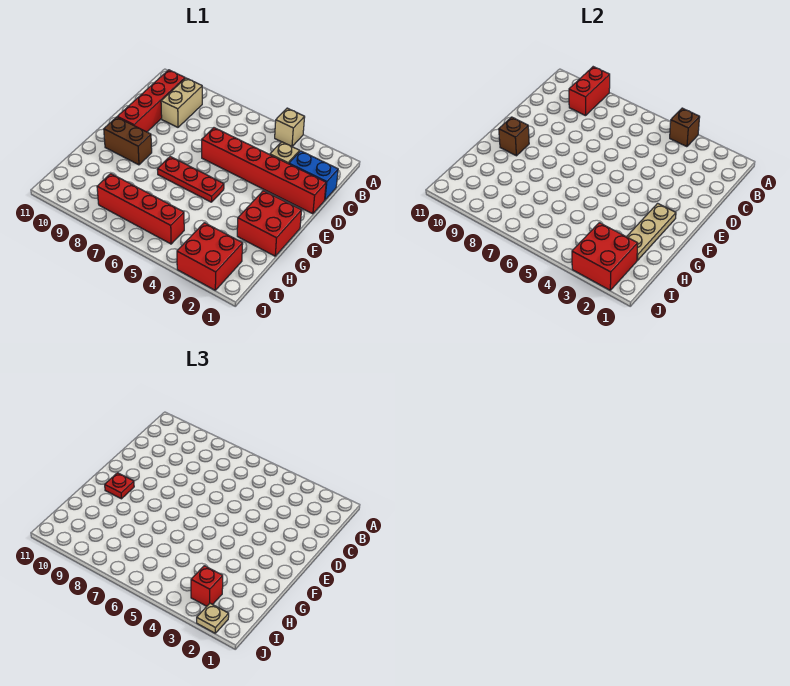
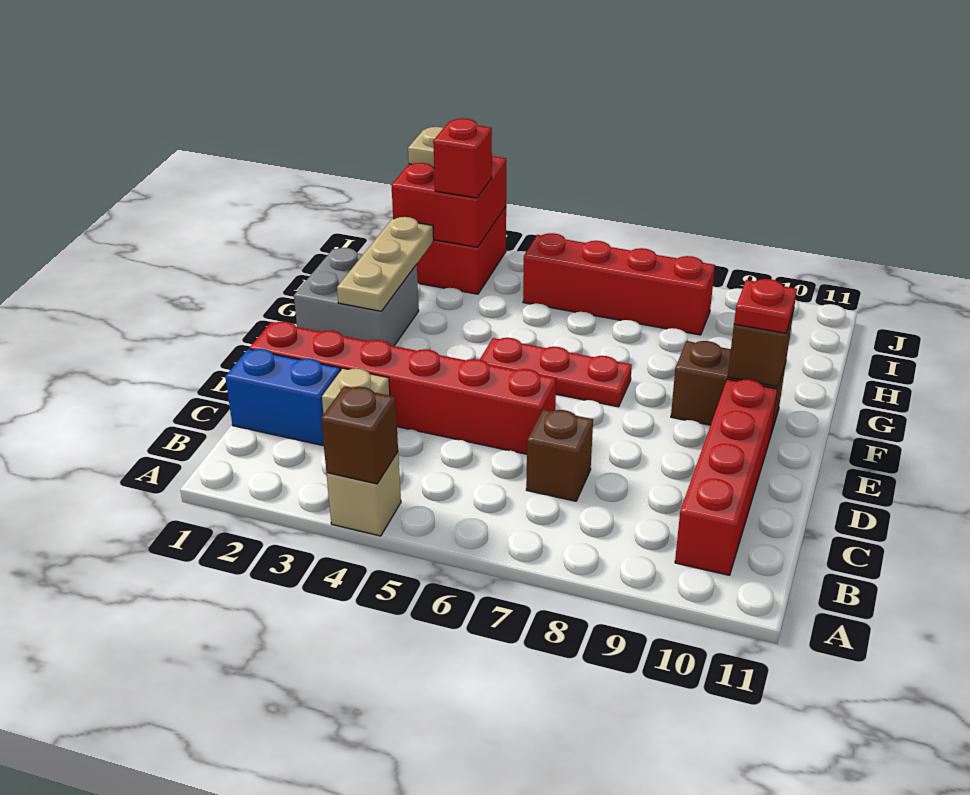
red brick A9:B9 level 2 -> none
tan brick B9:C9 level 1 -> none
none -> brown brick C7 level 1
red brick F1:G2 level 1 -> grey brick F1:G2 level 1

